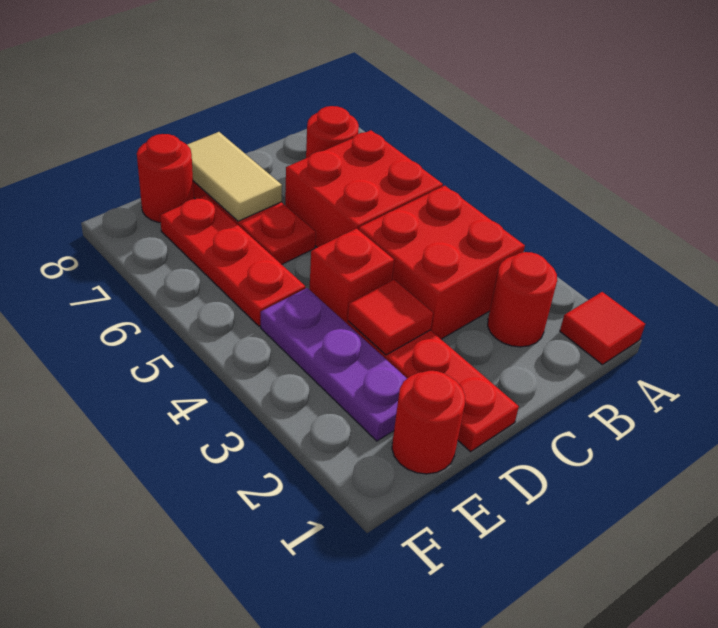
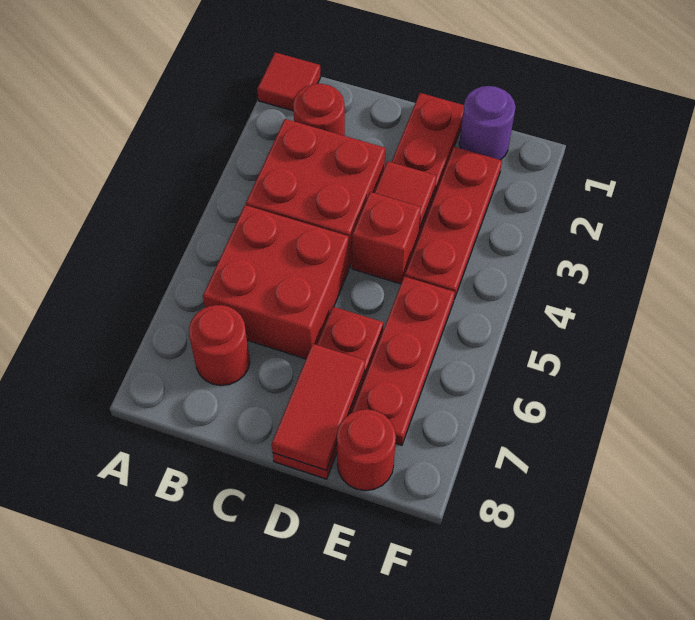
tan tile D7:D8 level 2 -> red tile D7:D8 level 2
red round brick E1 level 1 -> purple round brick E1 level 1
purple plate E2:E4 level 1 -> red plate E2:E4 level 1

